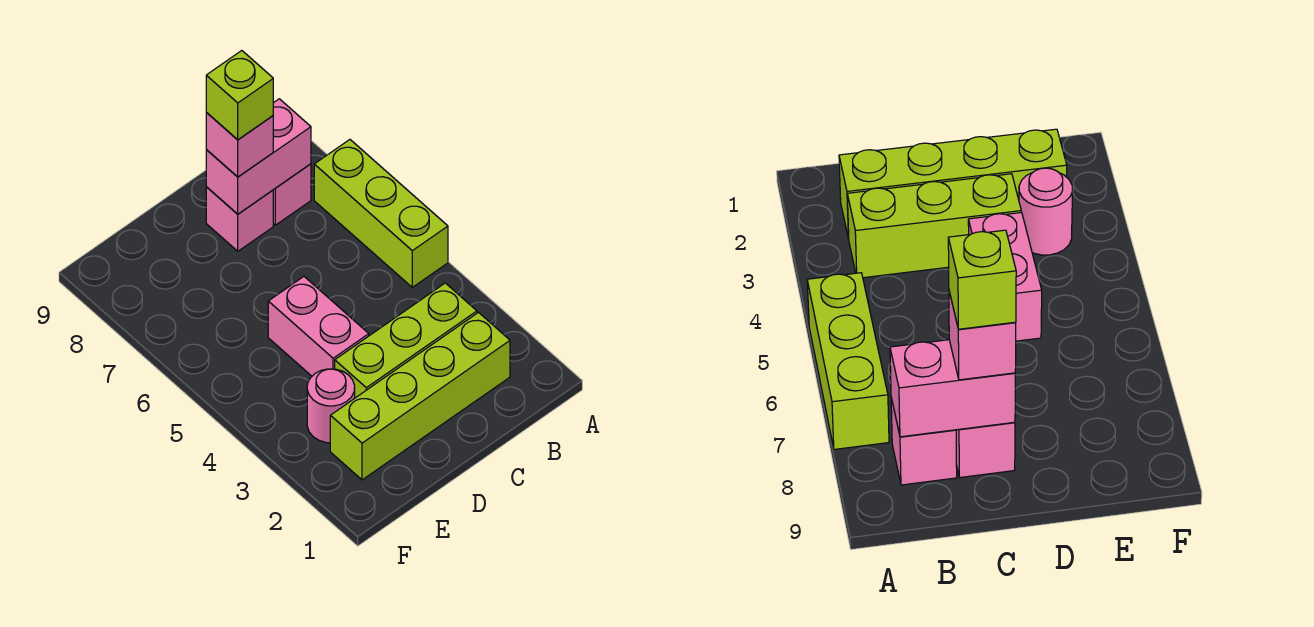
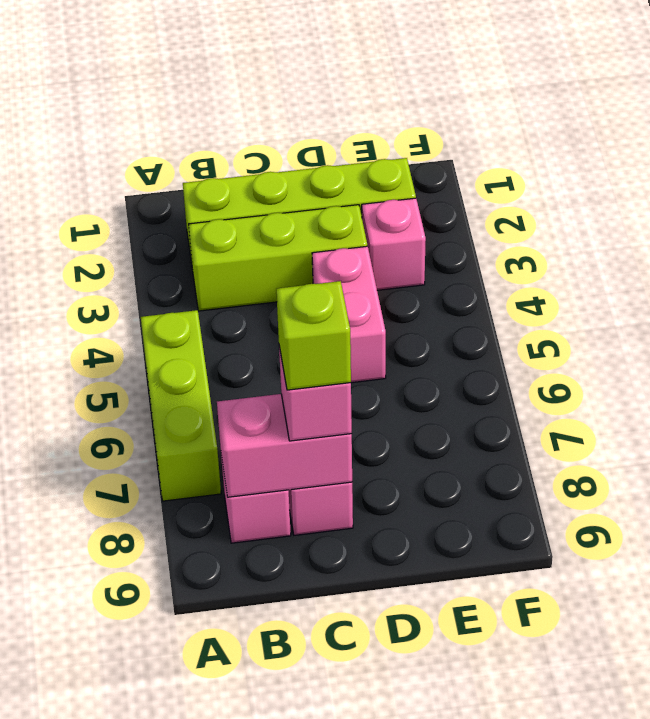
pink round brick E3 level 1 -> pink brick E3 level 1

